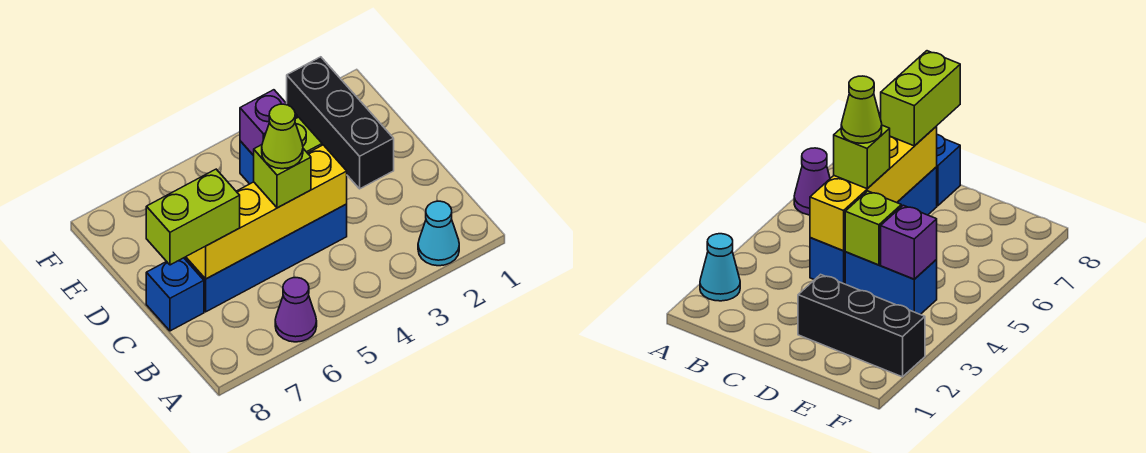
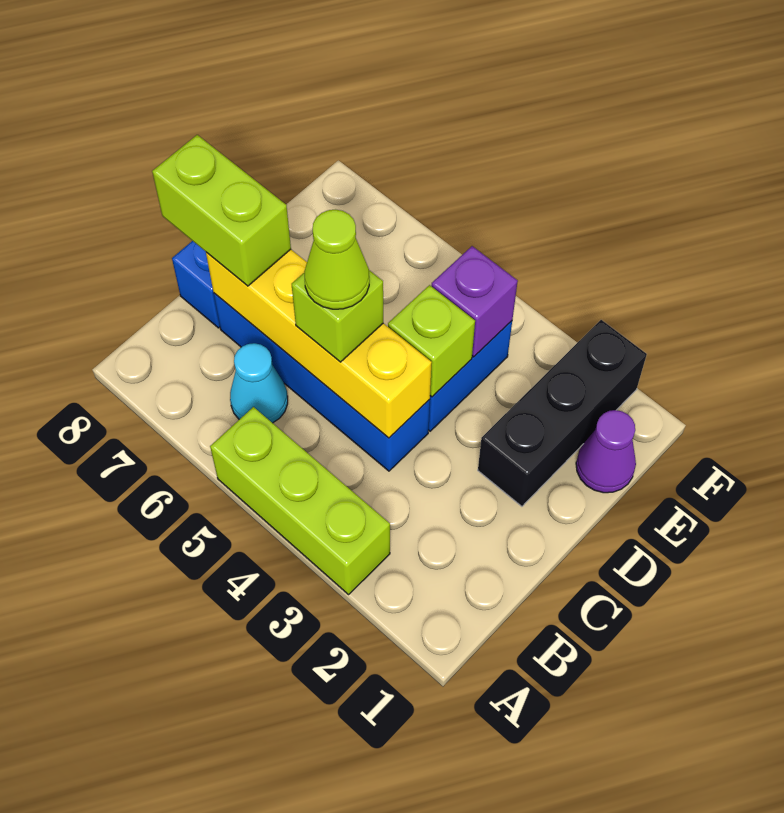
cyan cone A2 level 1 -> cyan cone B6 level 1
none -> lime brick A3:A5 level 1
purple cone A6 level 1 -> purple cone E1 level 1

